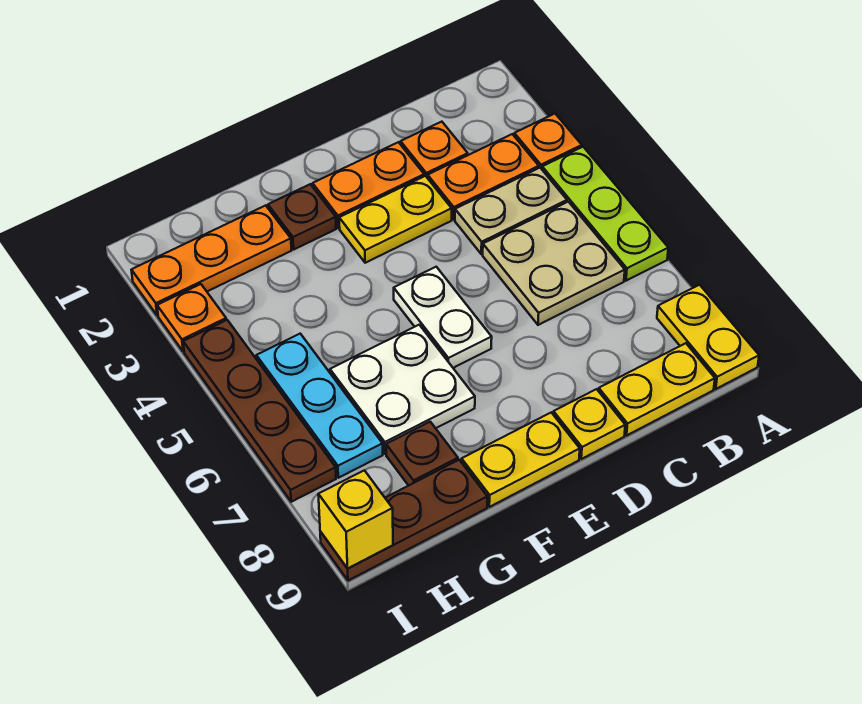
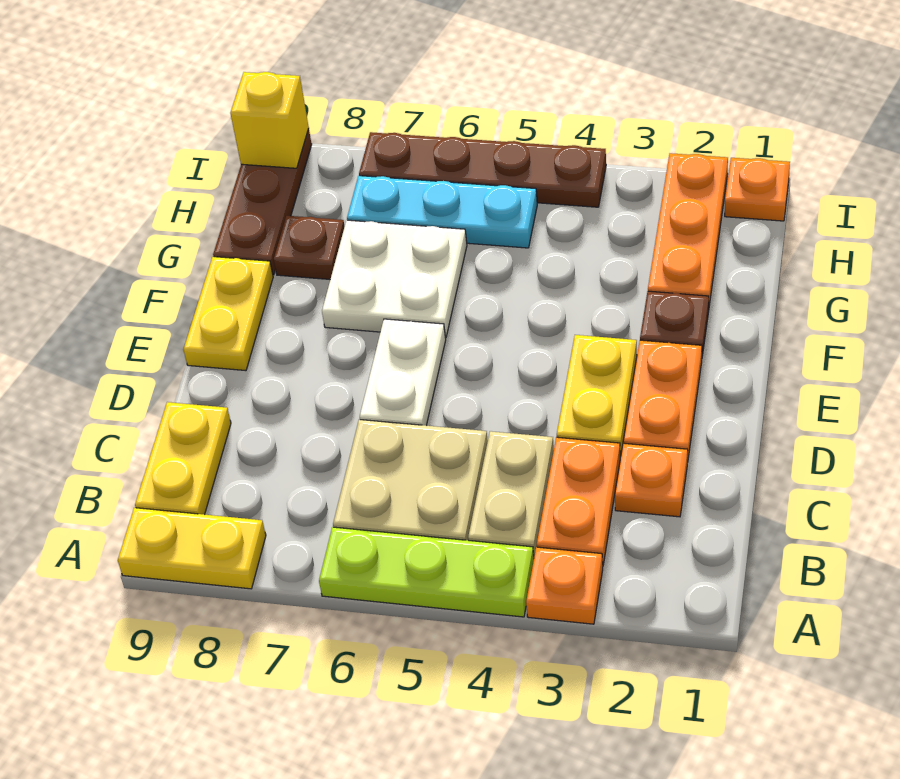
yellow plate D9 level 1 -> none
white plate E5:E6 level 1 -> white plate D6:E6 level 1
orange plate I3 level 1 -> orange plate I1 level 1

